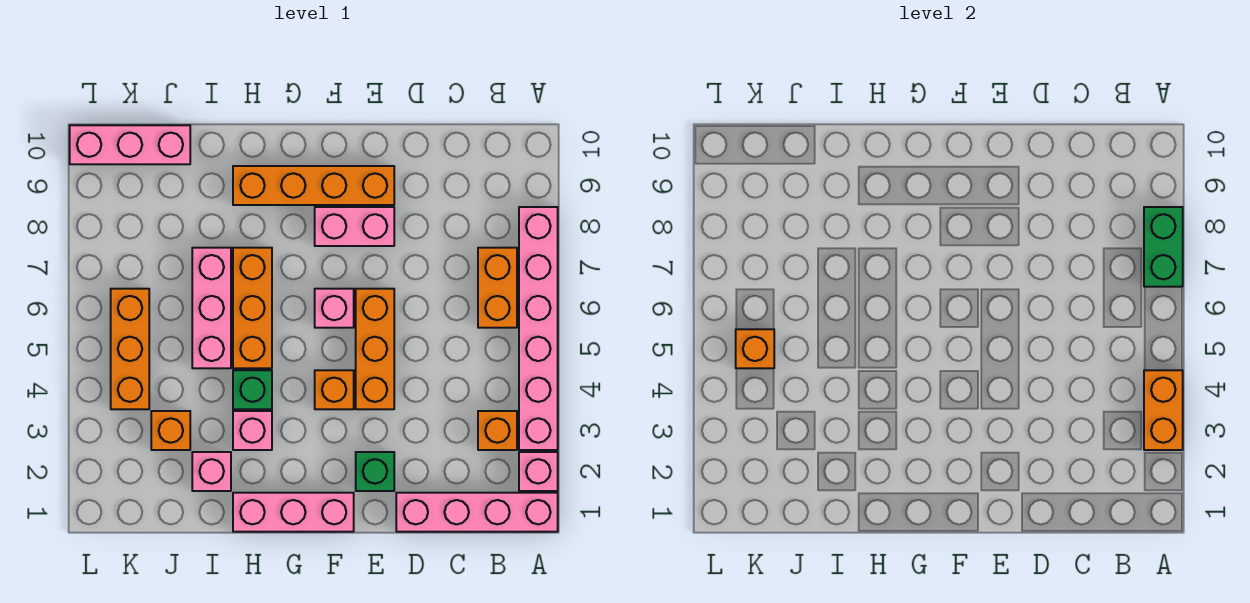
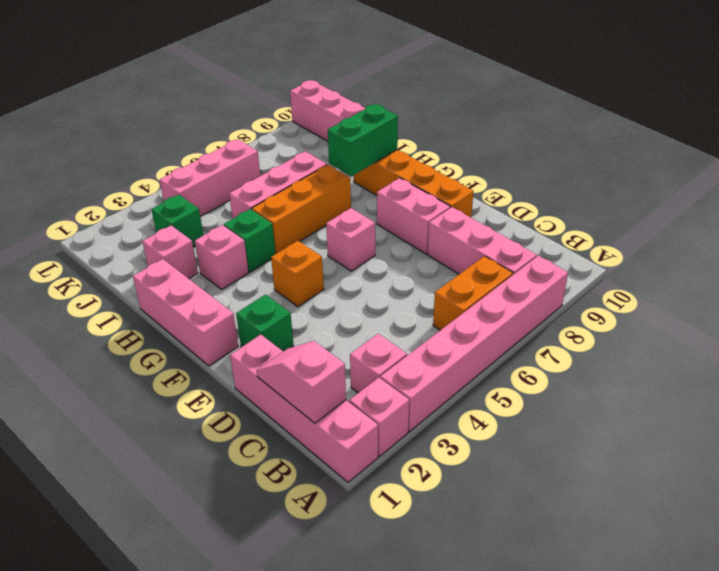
orange brick A3:A4 level 2 -> none
green brick A7:A8 level 2 -> green brick H8:H9 level 2
none -> pink slope B1:C1 level 2 top B
orange brick B3 level 1 -> pink brick B3 level 1
none -> pink brick B8:D8 level 1
orange brick E4:E6 level 1 -> none
orange brick J3 level 1 -> green brick J3 level 1
orange brick K4:K6 level 1 -> pink brick K4:K6 level 1
orange brick K5 level 2 -> none

